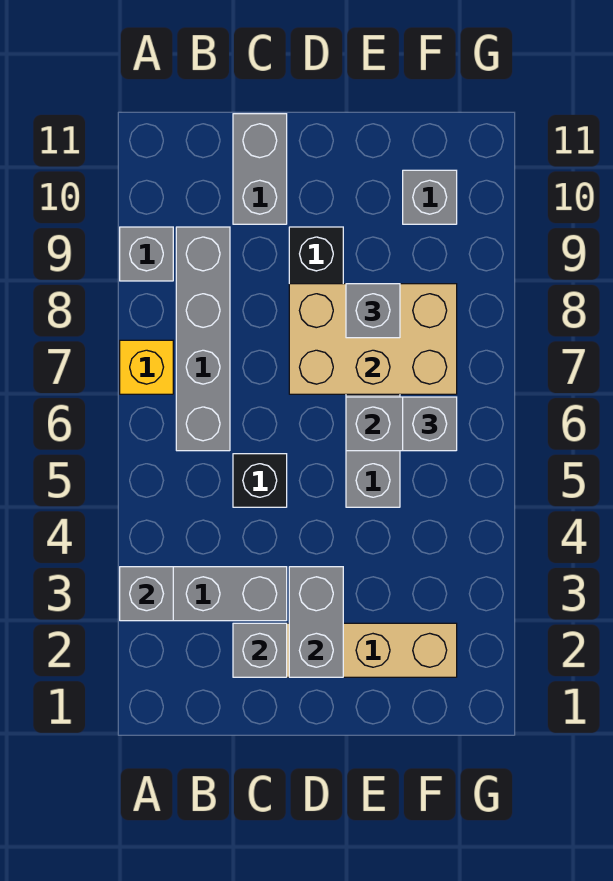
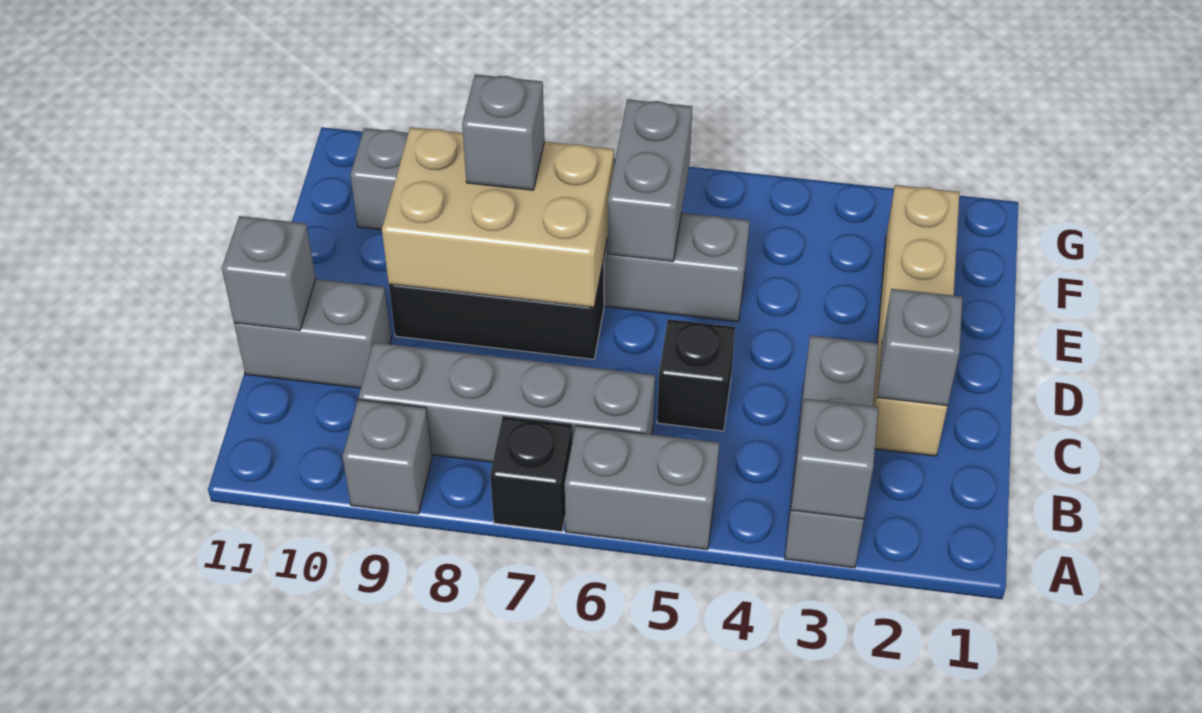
yellow brick A7 level 1 -> black brick A7 level 1
grey brick D2:D3 level 2 -> grey brick A5:A6 level 1
tan brick D7:F8 level 2 -> tan brick D7:E9 level 2
grey brick F6 level 3 -> grey brick C11 level 2

